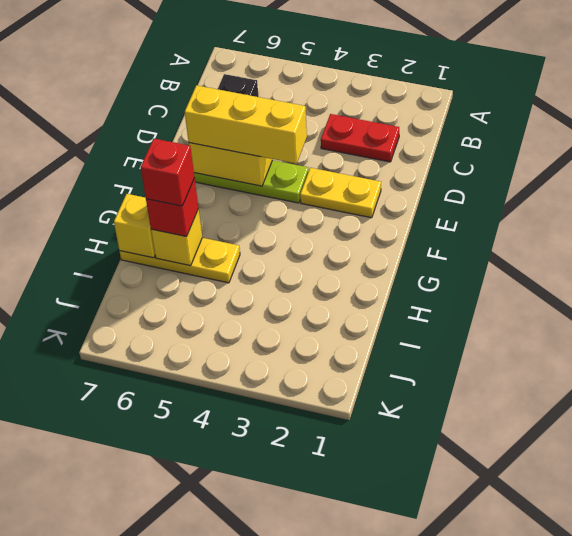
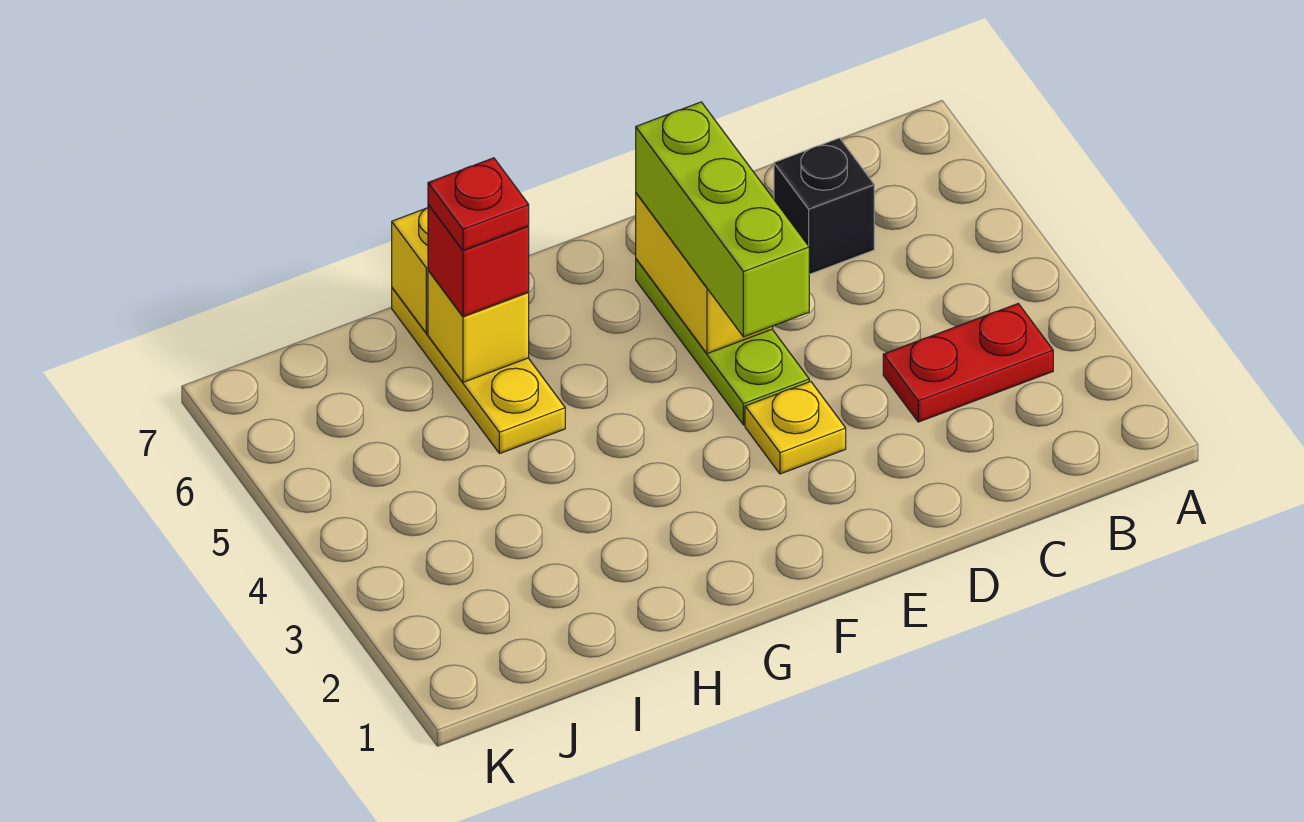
red plate C2:C3 level 1 -> red plate B3:C3 level 1
yellow plate E2:E3 level 1 -> yellow plate E3 level 1
yellow brick E4:E6 level 3 -> lime brick E4:E6 level 3
red brick H6 level 4 -> red plate H6 level 4

